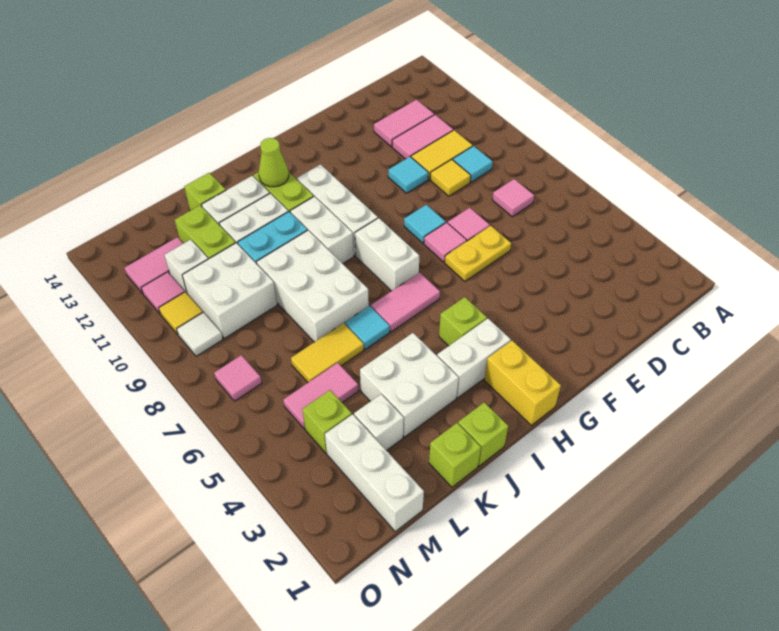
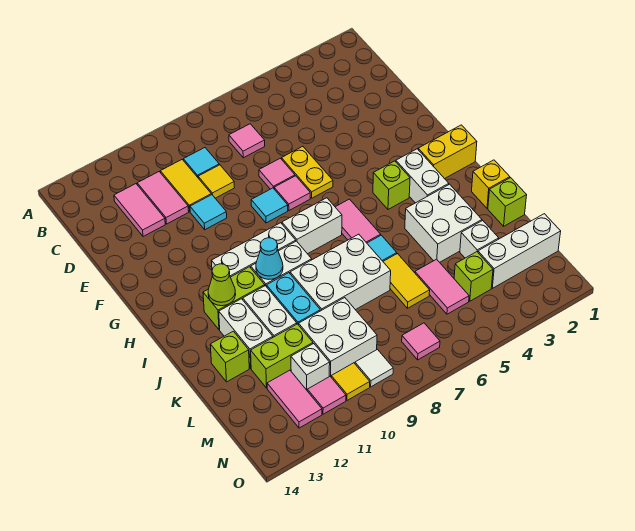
none -> cyan cone I10 level 2
lime brick J1 level 1 -> yellow brick J1 level 1

